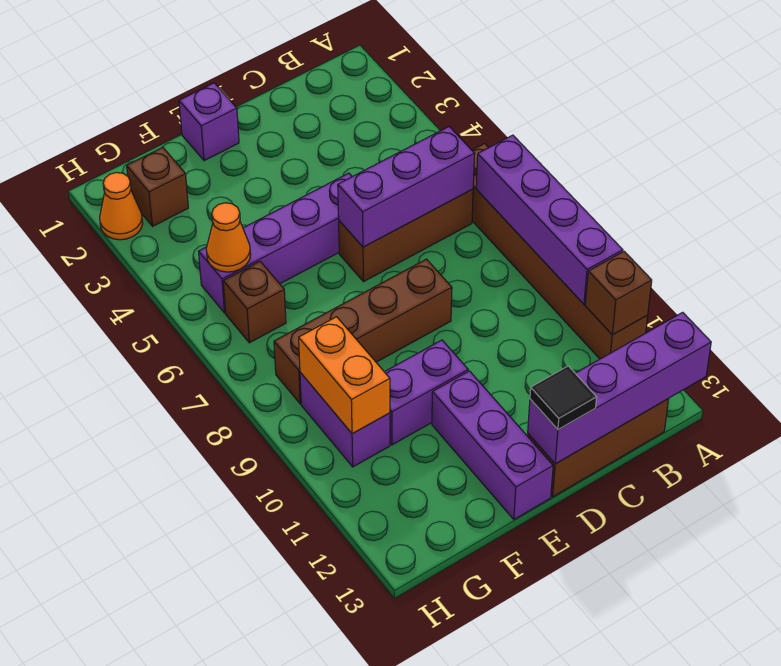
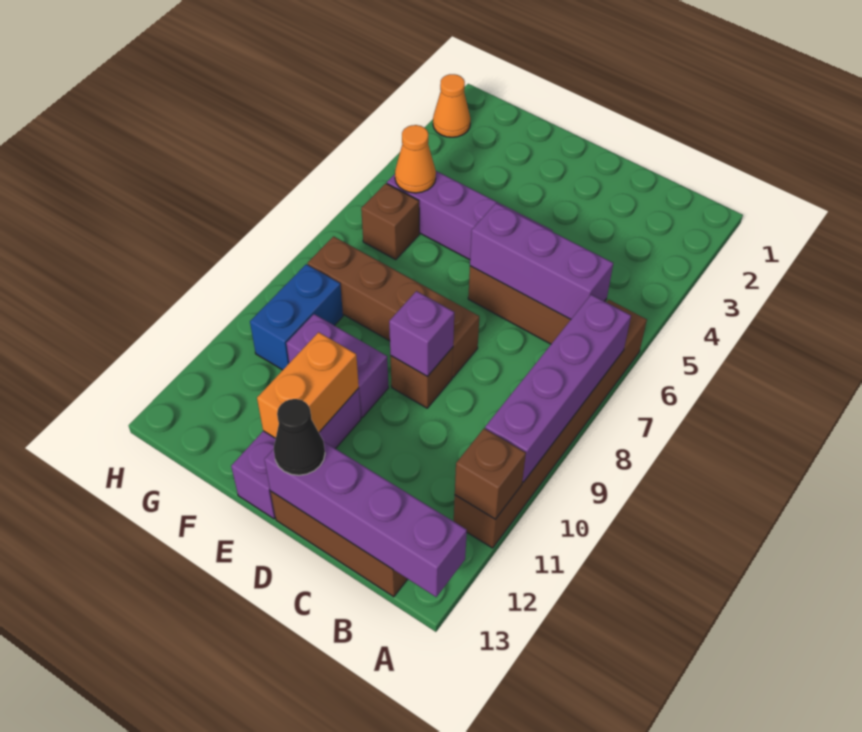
black tile D13 level 3 -> black cone D13 level 3
purple brick E1 level 1 -> purple brick D9 level 2
brown brick G2 level 1 -> brown brick D9 level 1
purple brick G9:G10 level 1 -> blue brick G9:G10 level 1
orange brick G9:G10 level 2 -> orange brick E11:E12 level 2

